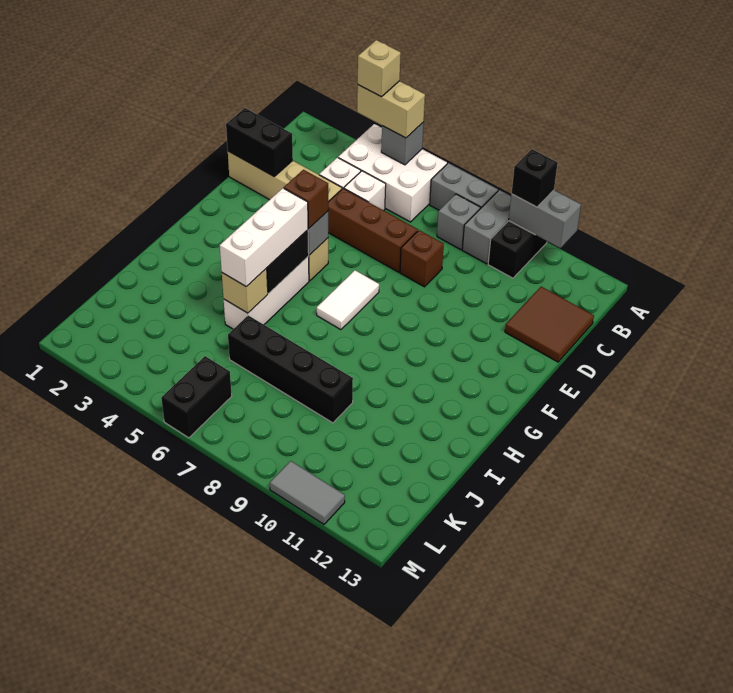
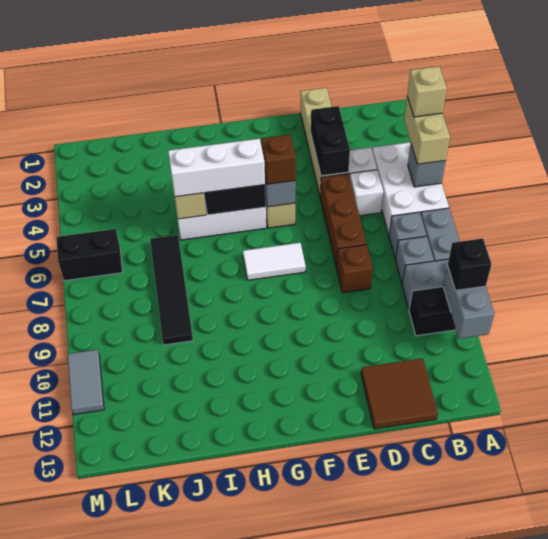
none -> grey brick B7 level 1
black brick D1:D2 level 2 -> black brick D3:D4 level 2
black brick J6:J9 level 1 -> black tile J6:J9 level 1

